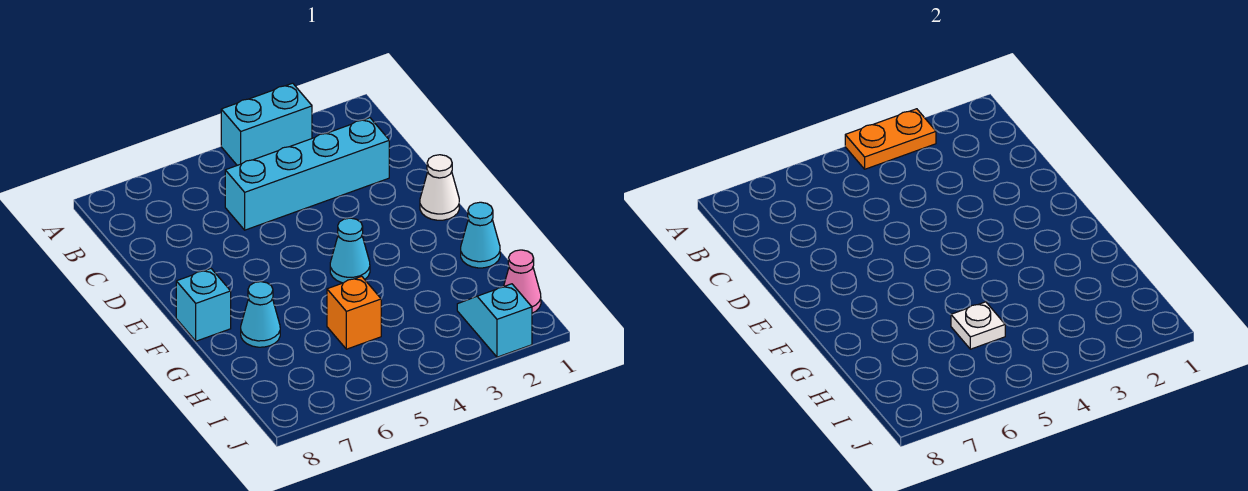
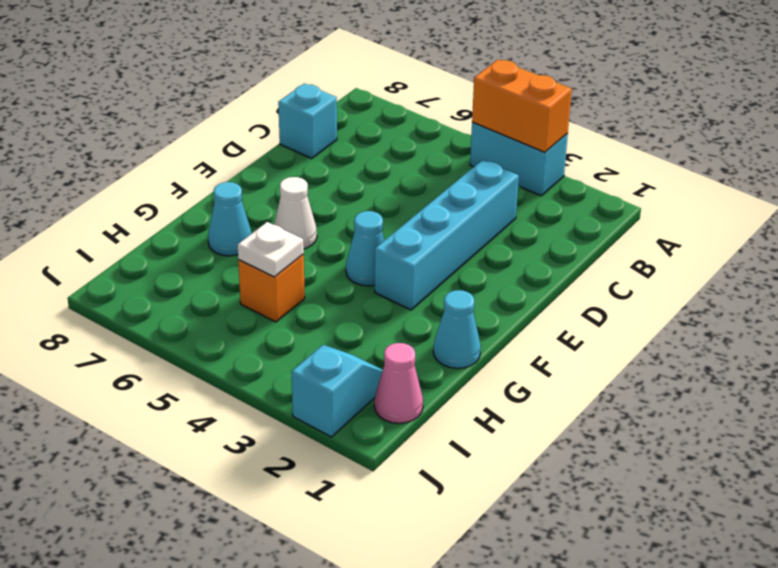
orange plate A3:A4 level 2 -> orange brick A3:A4 level 2
cyan brick C2:C5 level 1 -> cyan brick C3:F3 level 1
white cone E1 level 1 -> white cone F6 level 1
cyan brick F8 level 1 -> cyan brick C8 level 1

